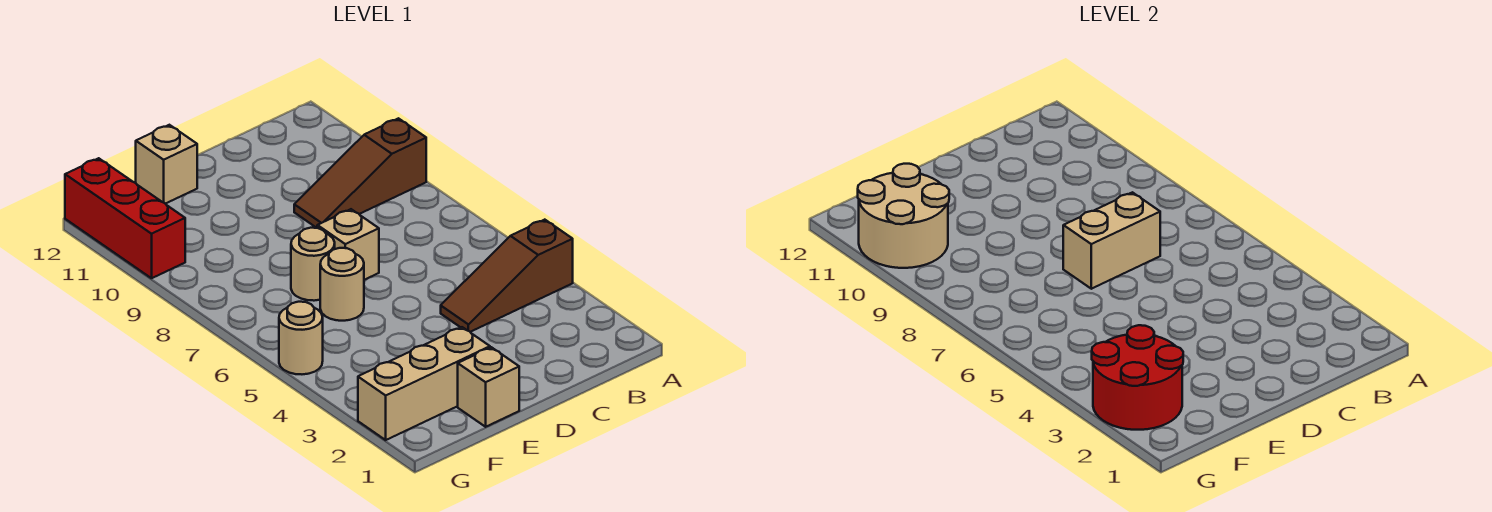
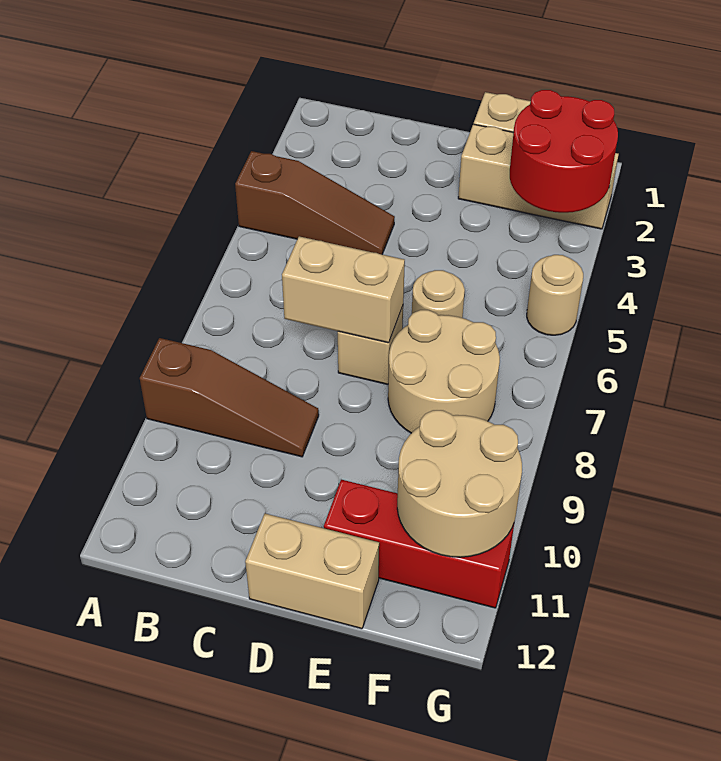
tan round brick E7 level 1 -> tan round brick E7:F8 level 1
tan brick E12 level 1 -> tan brick D12:E12 level 1
red brick G10:G12 level 1 -> red brick E11:G11 level 1

